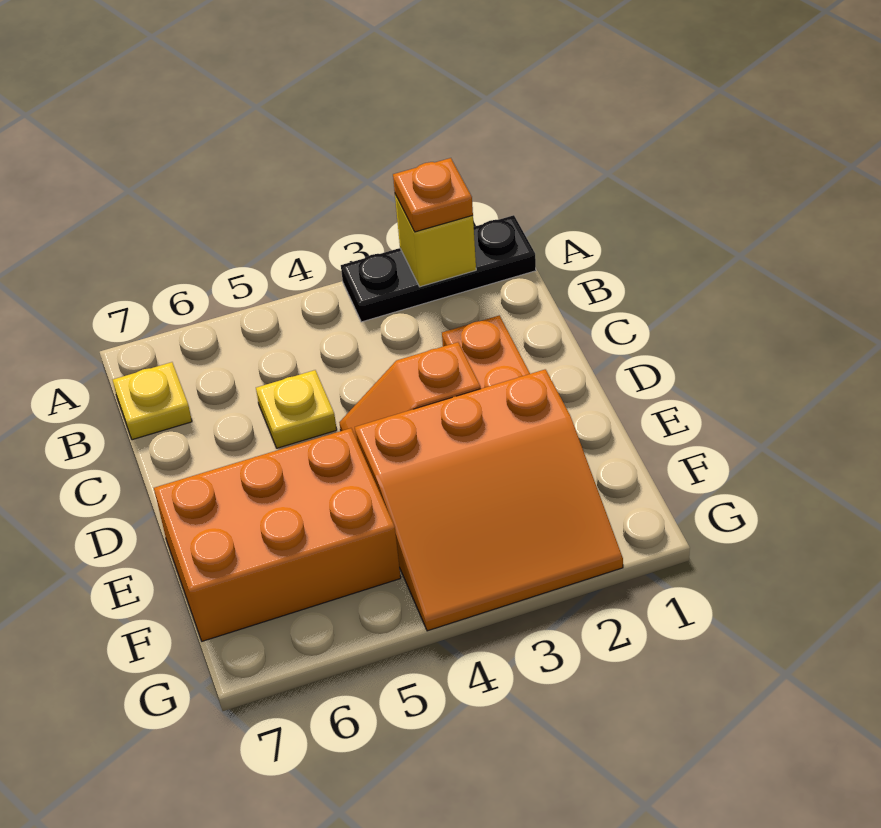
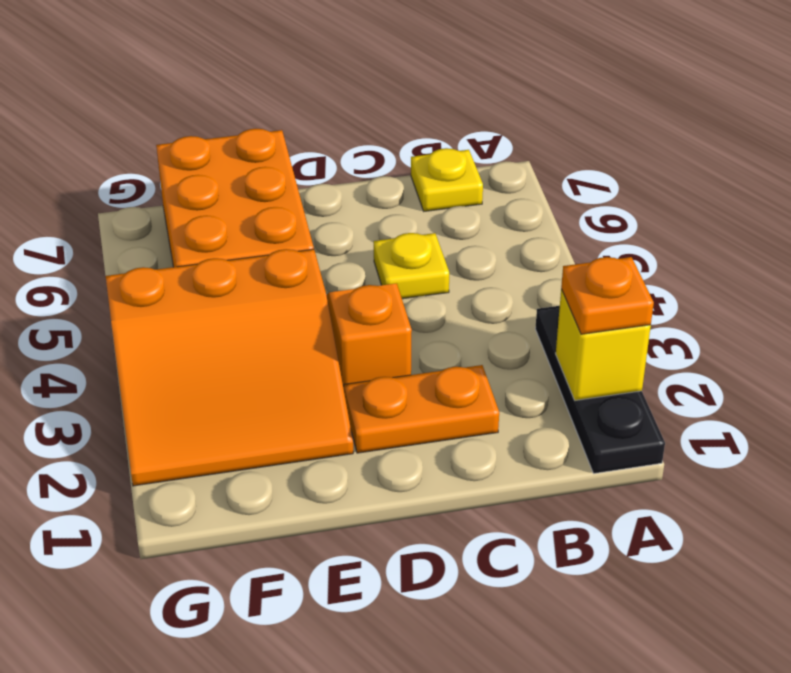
orange slope E2:G4 level 1 top E -> orange slope E2:G4 level 1 top 4

